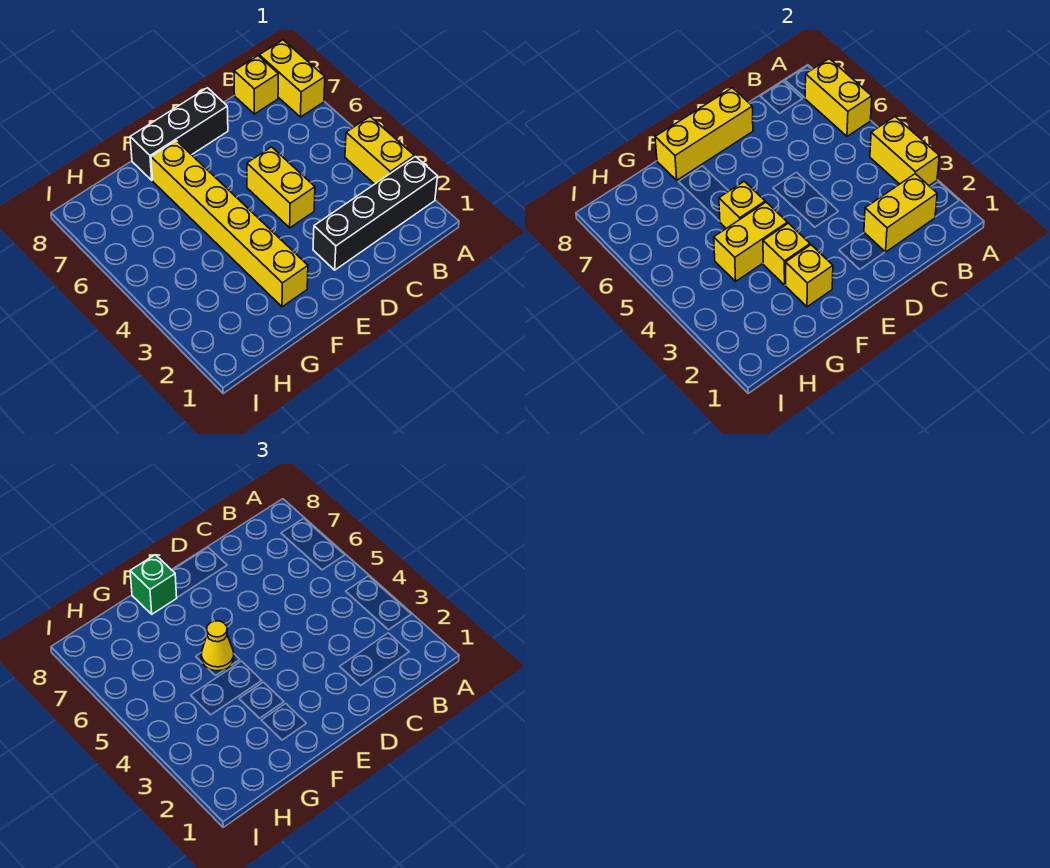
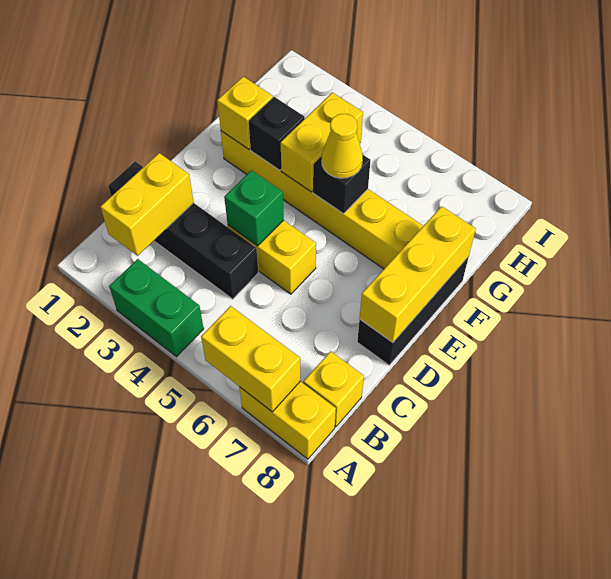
black brick A2:D2 level 1 -> black brick C1:C4 level 1
yellow brick A3:A4 level 1 -> green brick A3:A4 level 1
yellow brick A3:A4 level 2 -> none
yellow brick F3 level 2 -> black brick F3 level 2
yellow brick F5 level 2 -> black brick F5 level 2
green brick F8 level 3 -> green brick D4 level 2

